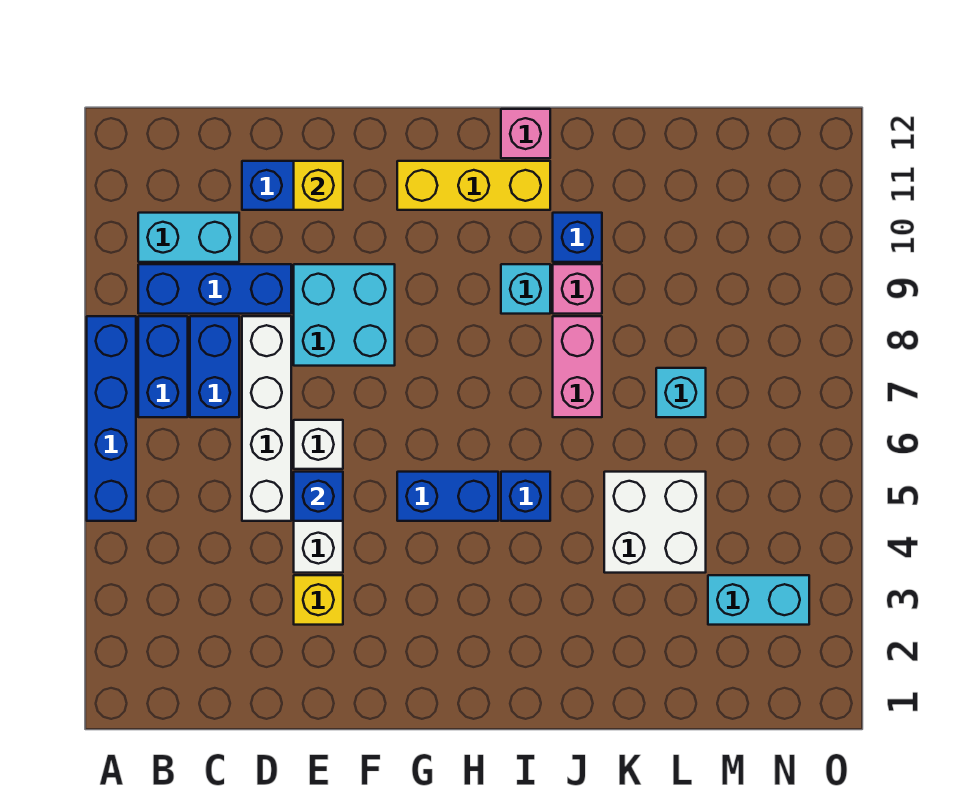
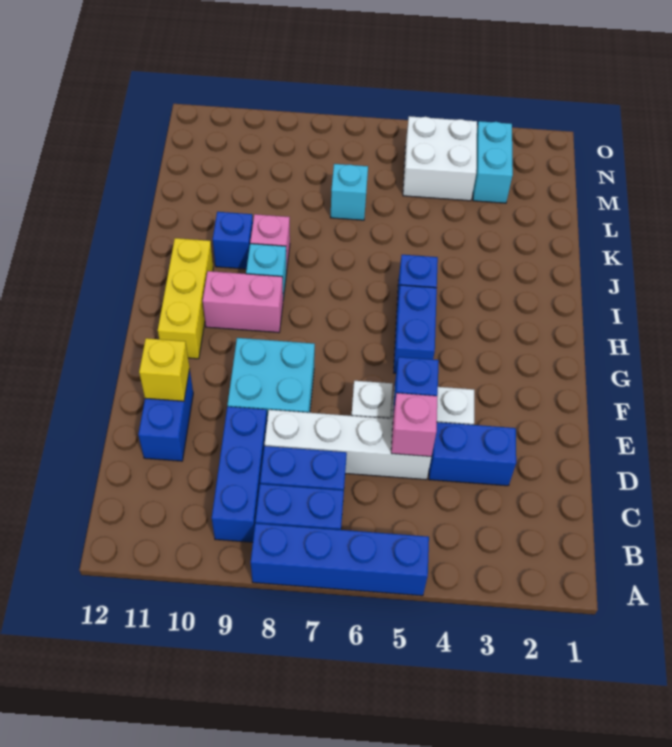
cyan brick B10:C10 level 1 -> none
none -> blue brick D3:D4 level 1
yellow brick E3 level 1 -> none
pink brick I12 level 1 -> pink brick D5 level 2
pink brick J7:J8 level 1 -> pink brick H9:H10 level 1
white brick K4:L5 level 1 -> white brick M4:N5 level 1

